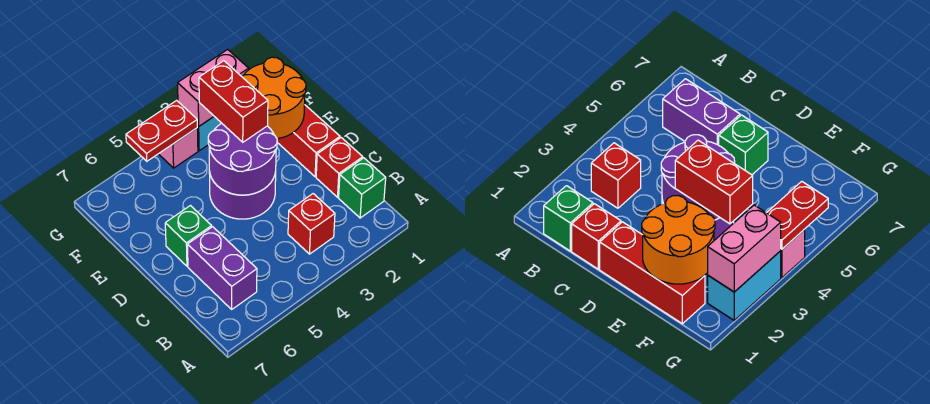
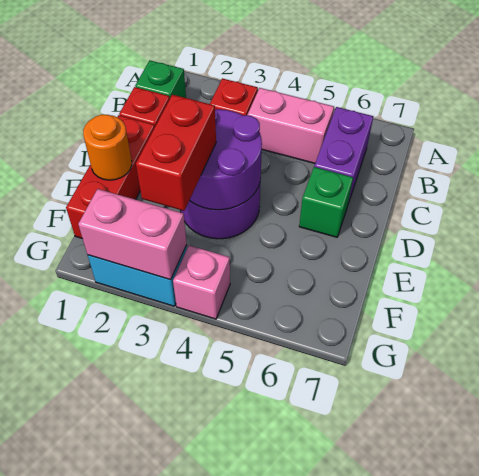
none -> pink brick B4:B5 level 1
orange round brick E1:F2 level 2 -> orange round brick E1 level 2
red plate G4:G5 level 2 -> none

